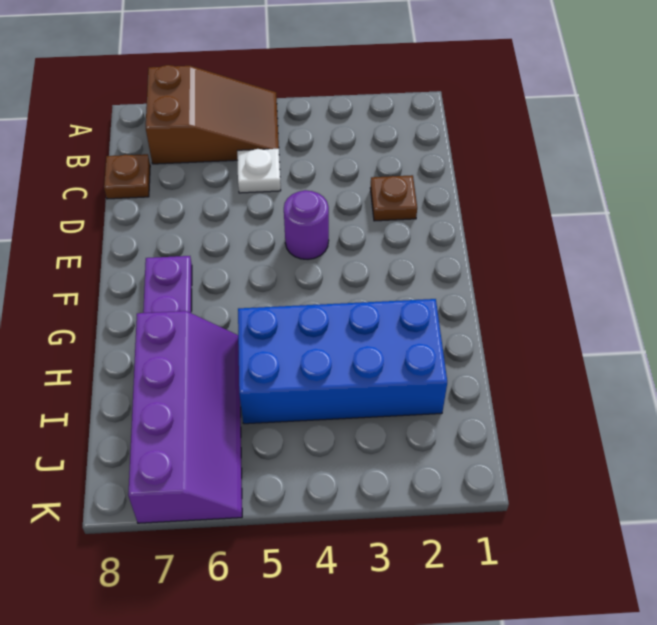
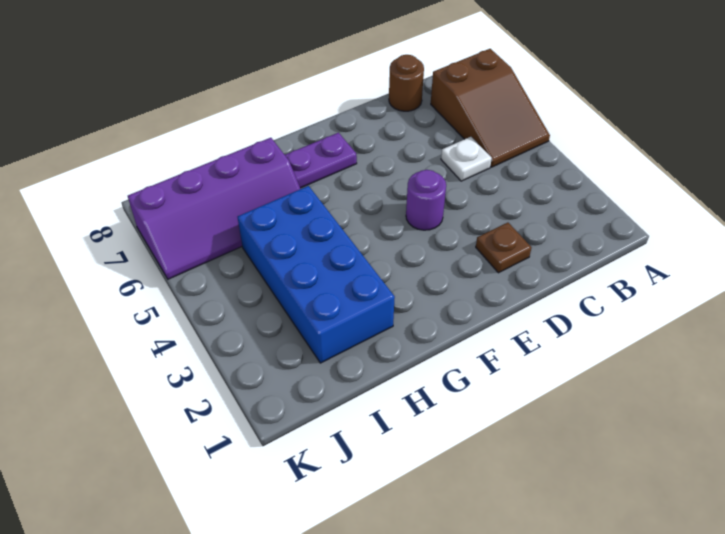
brown plate C8 level 1 -> brown round brick C8 level 1

